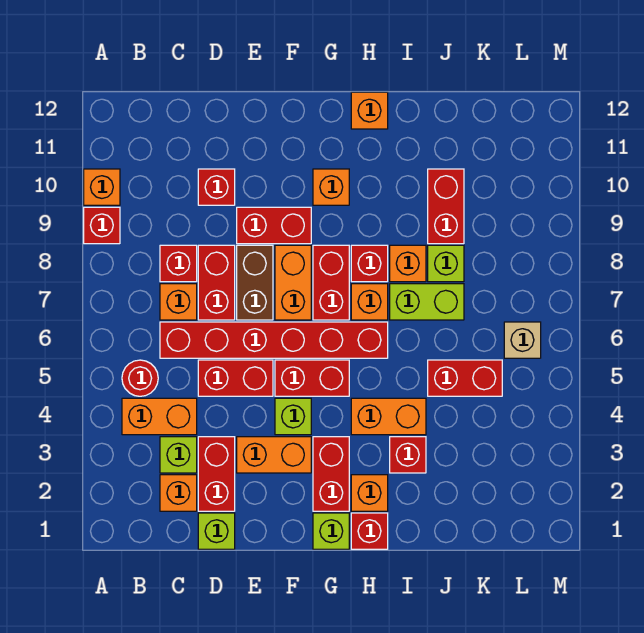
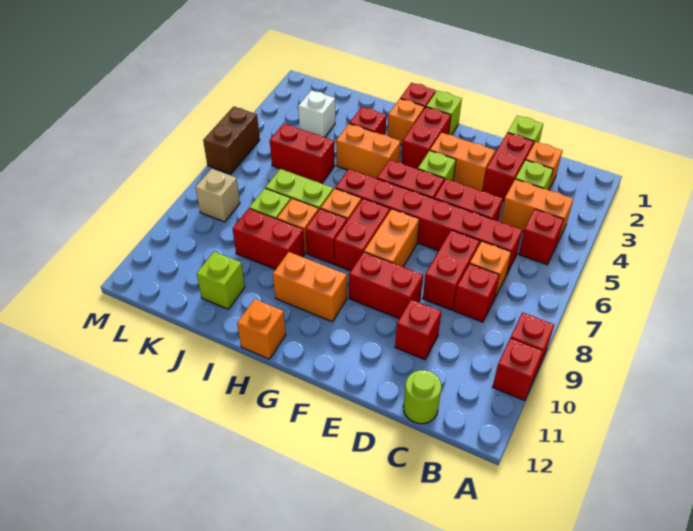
orange brick A10 level 1 -> red brick A10 level 1
red round brick B5 level 1 -> red brick B5 level 1
none -> lime round brick C12 level 1
brown brick E7:E8 level 1 -> brown brick M5:M6 level 1
orange brick G10 level 1 -> orange brick G10:H10 level 1
red brick J9:J10 level 1 -> red brick I9:J9 level 1
none -> lime brick J11 level 1
none -> white brick K3 level 1
tan brick L6 level 1 -> tan brick L8 level 1

